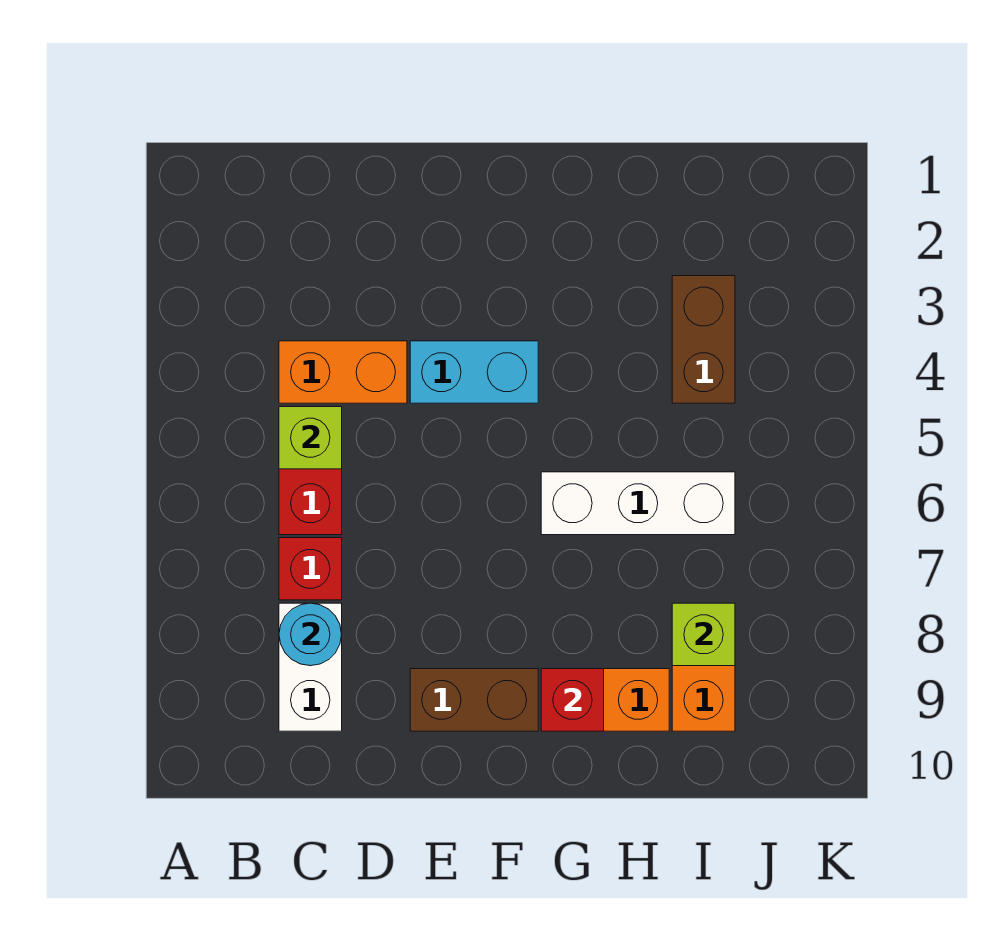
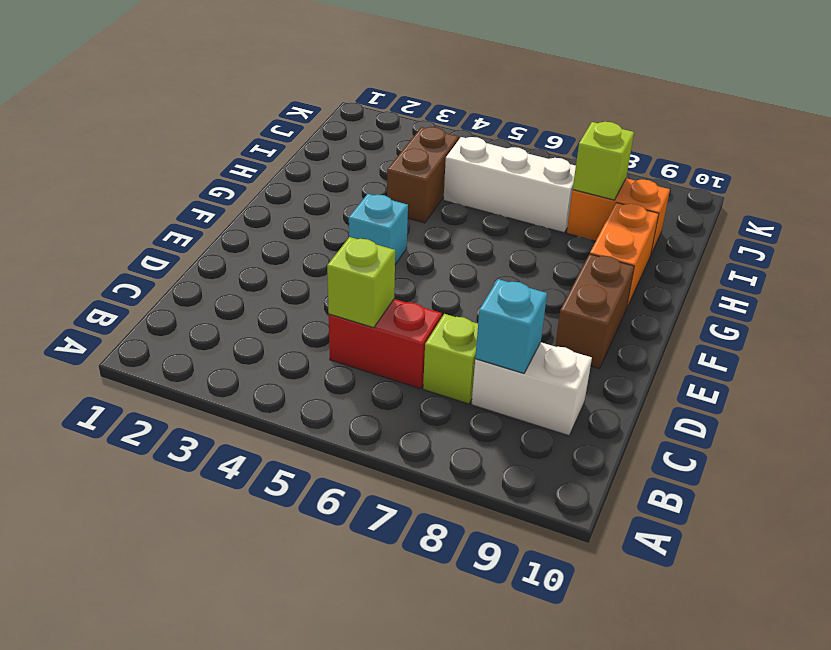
orange brick C4:D4 level 1 -> none
red brick C7 level 1 -> lime brick C7 level 1
cyan round brick C8 level 2 -> cyan brick C8 level 2
cyan brick E4:F4 level 1 -> cyan brick F4 level 1
white brick G6:I6 level 1 -> white brick I5:I7 level 1
red brick G9 level 2 -> none
brown brick I3:I4 level 1 -> brown brick H4:I4 level 1

